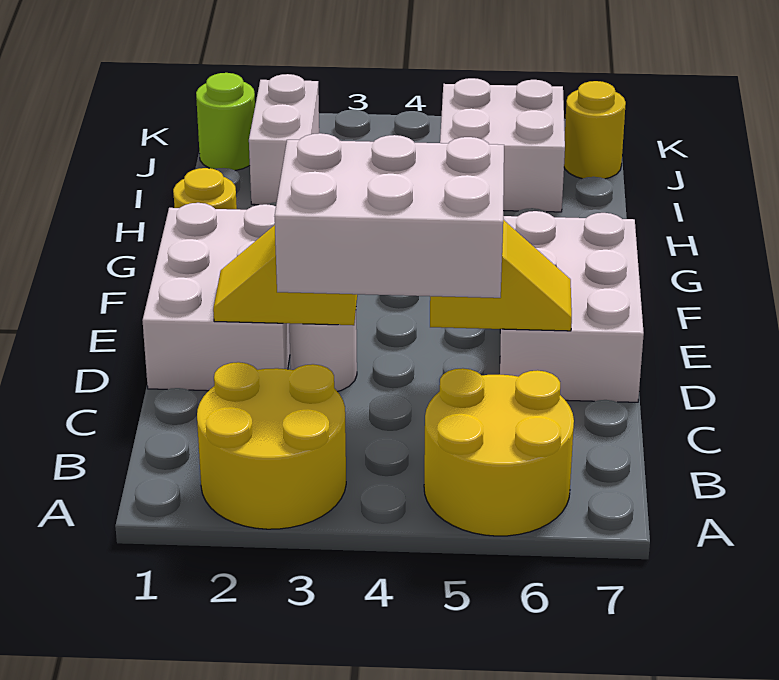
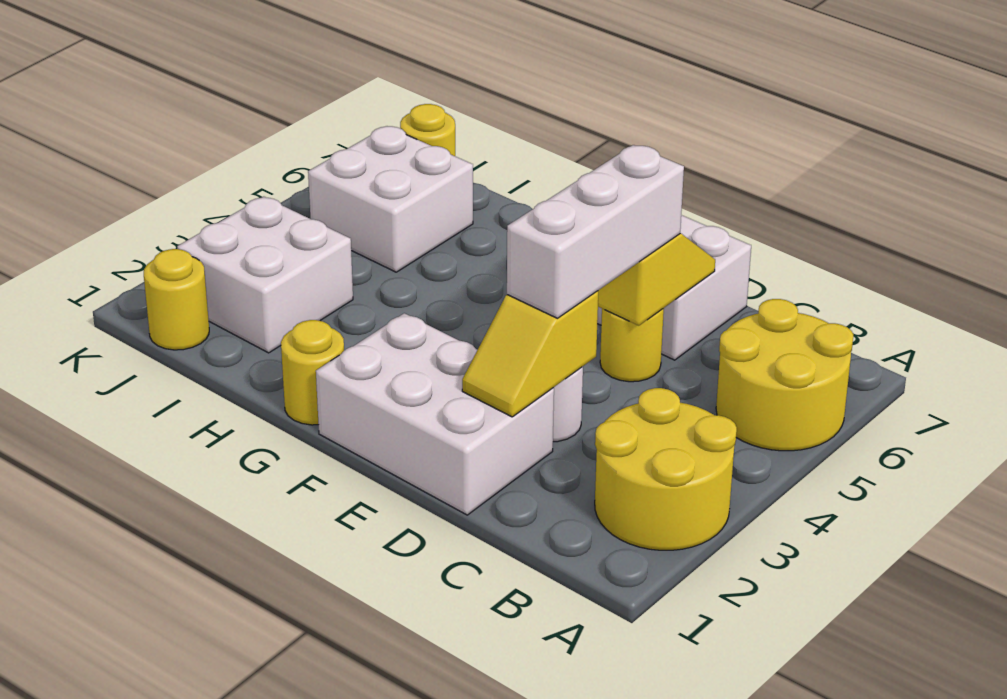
white brick C3:D5 level 3 -> white brick D3:D5 level 3
none -> yellow round brick D5 level 1
white brick I2:J2 level 1 -> white brick I2:J3 level 1
lime round brick J1 level 1 -> yellow round brick J1 level 1

